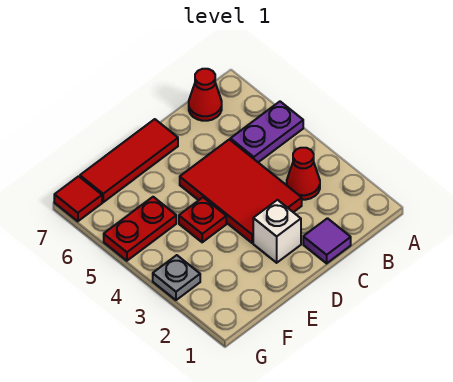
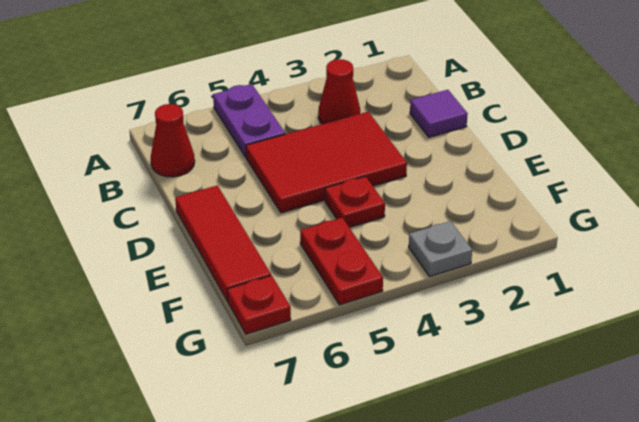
white brick D2 level 1 -> none
red tile G7 level 1 -> red plate G7 level 1

